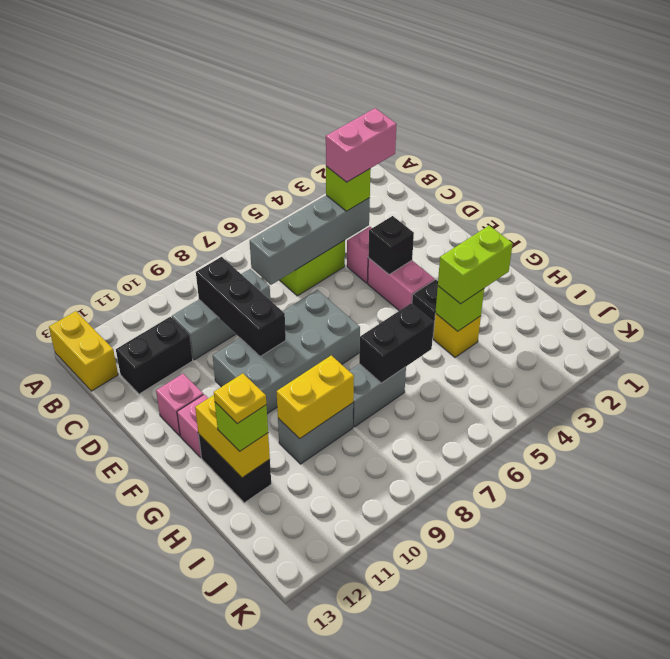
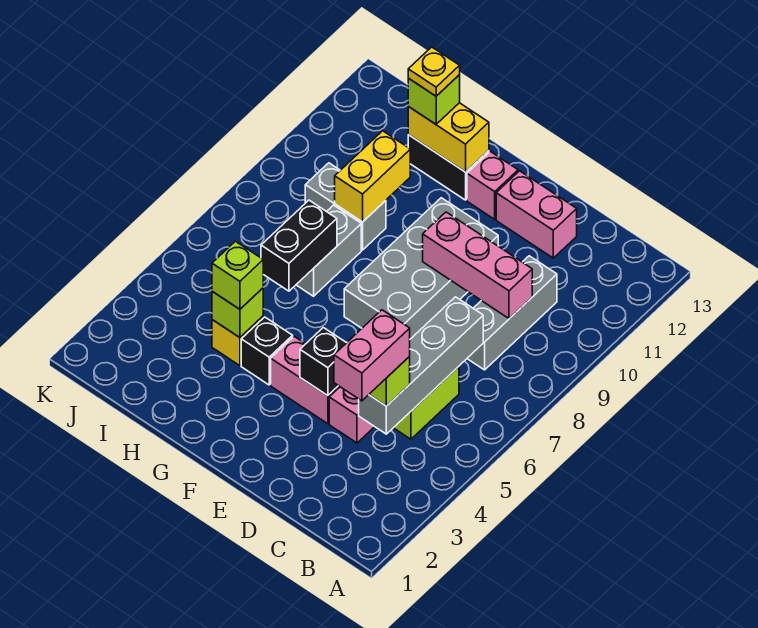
yellow brick A13:B13 level 1 -> none
black brick C9:E9 level 2 -> pink brick C9:E9 level 2
black brick C11:C12 level 1 -> none
pink brick E12 level 1 -> pink brick D12:E12 level 1
lime brick H3:H4 level 3 -> lime brick H4 level 3
grey brick H9:H10 level 1 -> grey brick H9:I9 level 1

